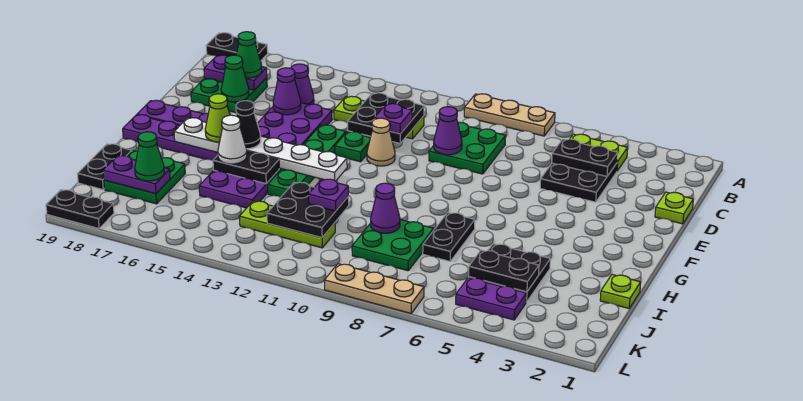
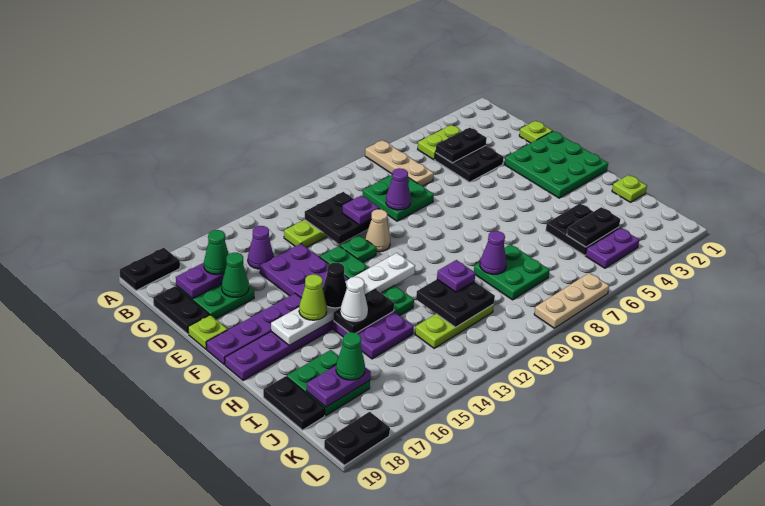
tan plate A7:A9 level 1 -> tan plate A7:C7 level 1
purple cone D15 level 2 -> none
none -> green plate E1:G3 level 1
none -> lime plate E19 level 1
black plate H7:I7 level 1 -> black plate C19:D19 level 1

